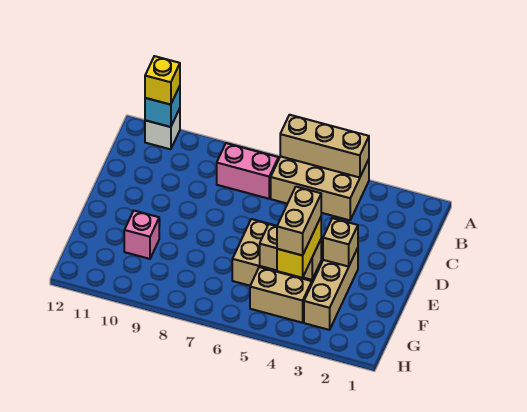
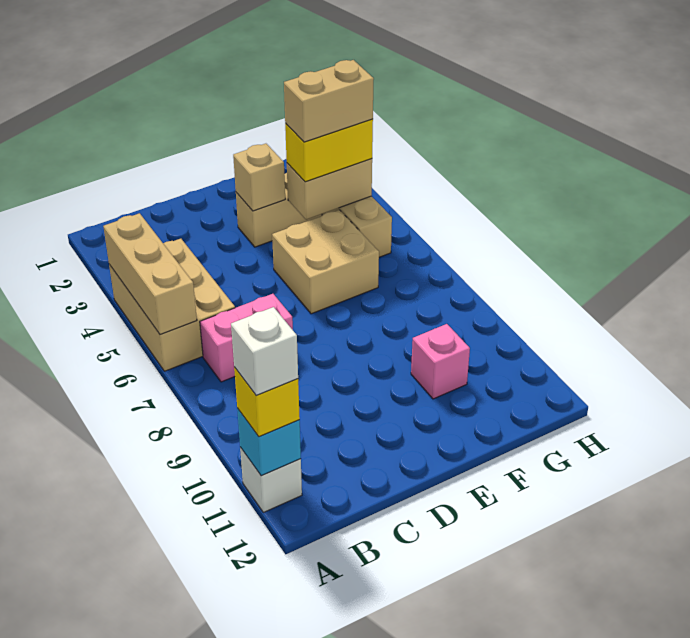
none -> white brick A11 level 4
pink brick B7:B8 level 1 -> pink brick B7:C7 level 1
tan brick F4:F5 level 2 -> tan brick F4:G4 level 2

